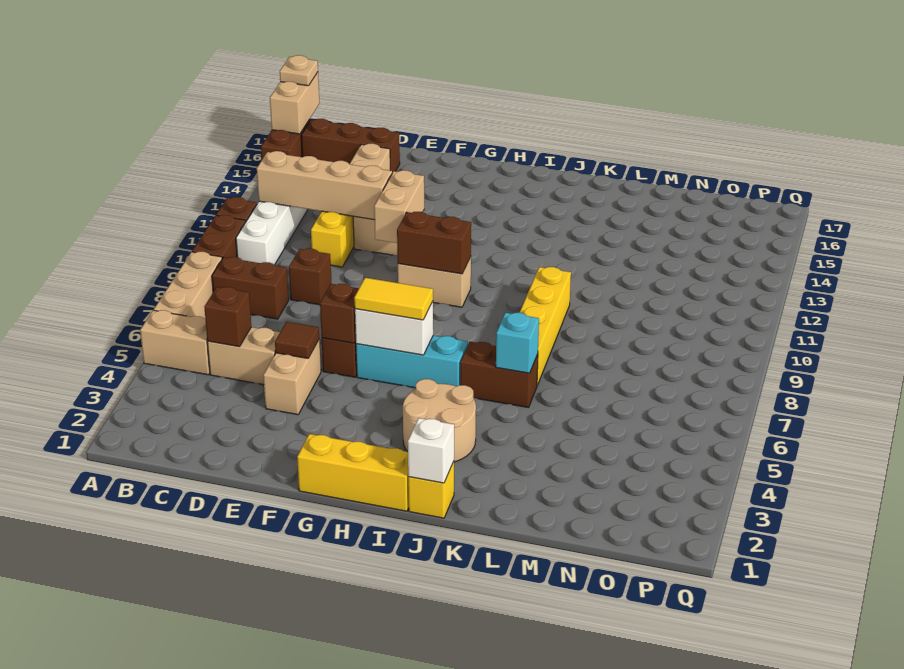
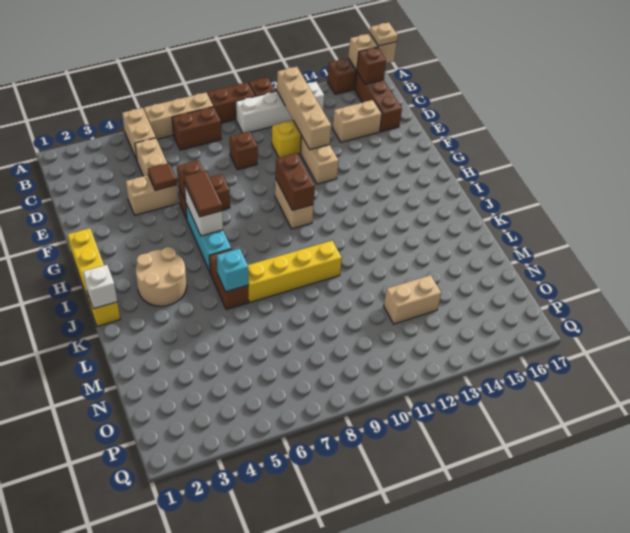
brown brick B8:C8 level 1 -> brown brick B7:B8 level 1
brown brick C5 level 2 -> brown brick B16 level 2
tan brick F11:F12 level 2 -> tan brick N12:N13 level 1
yellow tile G6:H6 level 3 -> brown tile G6:H6 level 3

